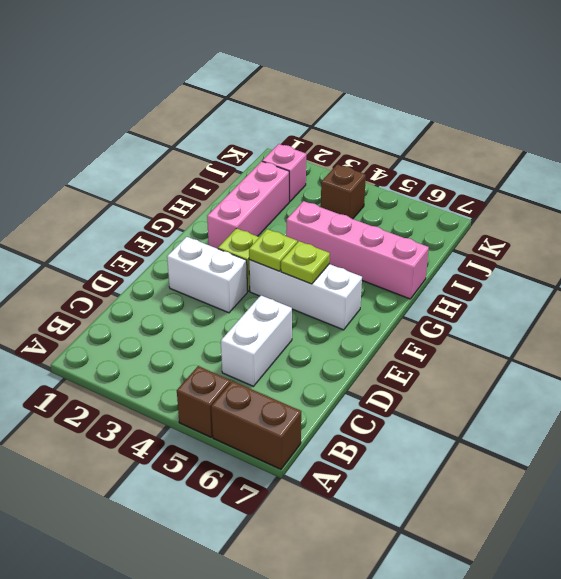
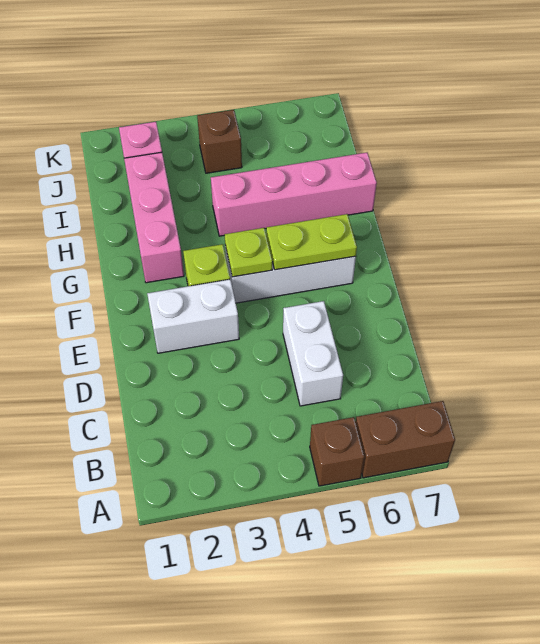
lime plate F5 level 2 -> lime plate F5:F6 level 2

